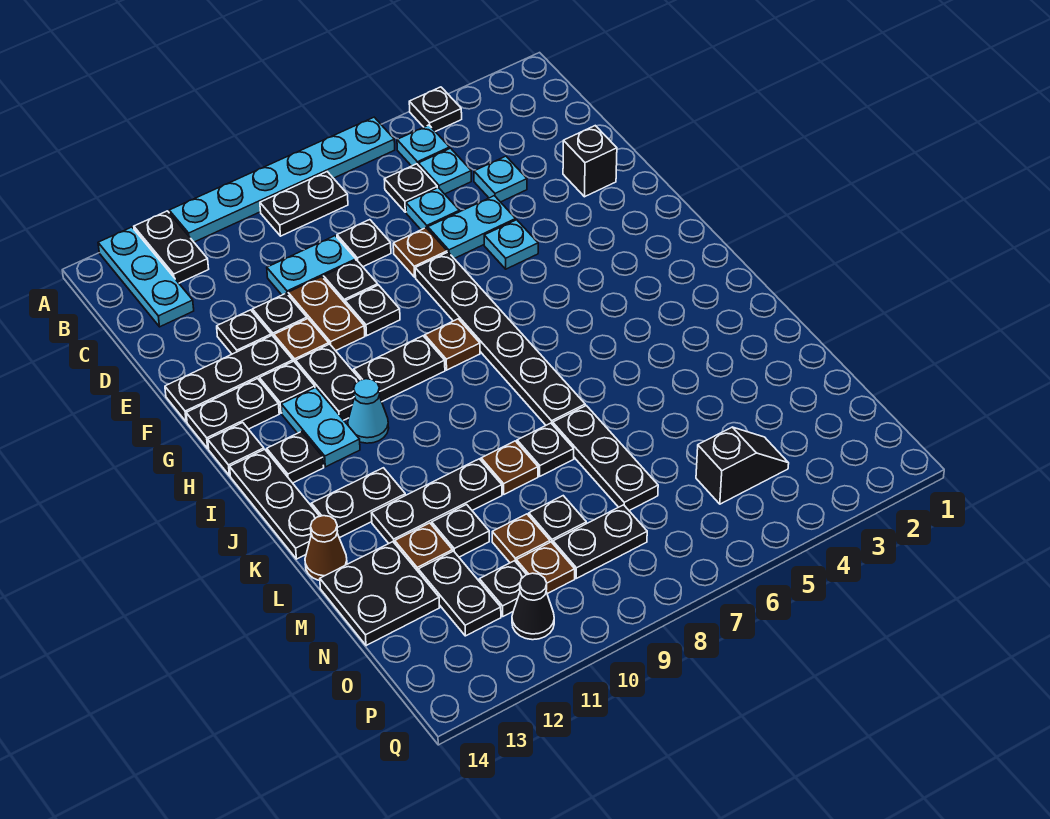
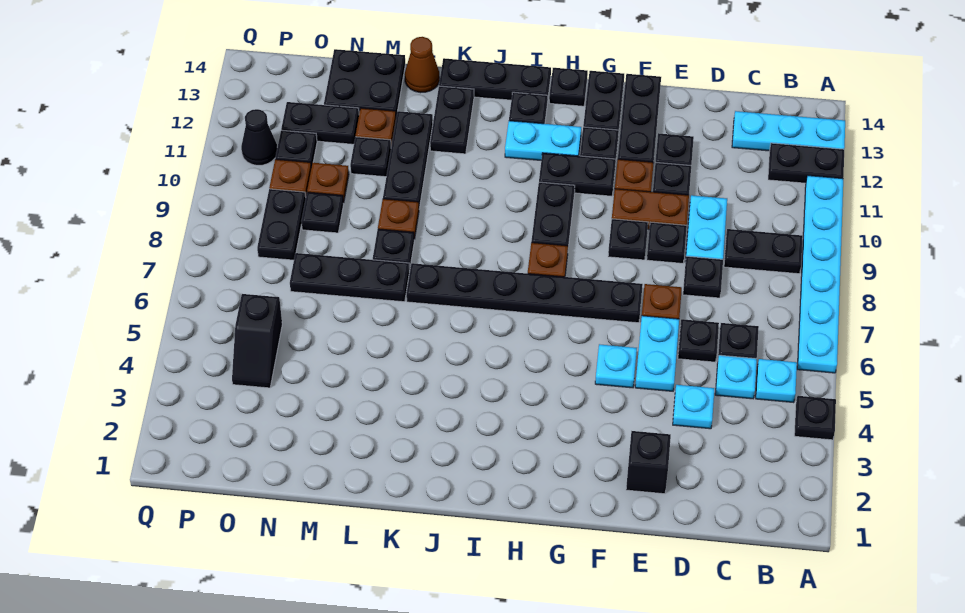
black plate B8:B9 level 1 -> black plate B9:C9 level 1
cyan plate D6 level 1 -> black plate D6 level 1
cyan cone I11 level 1 -> none

